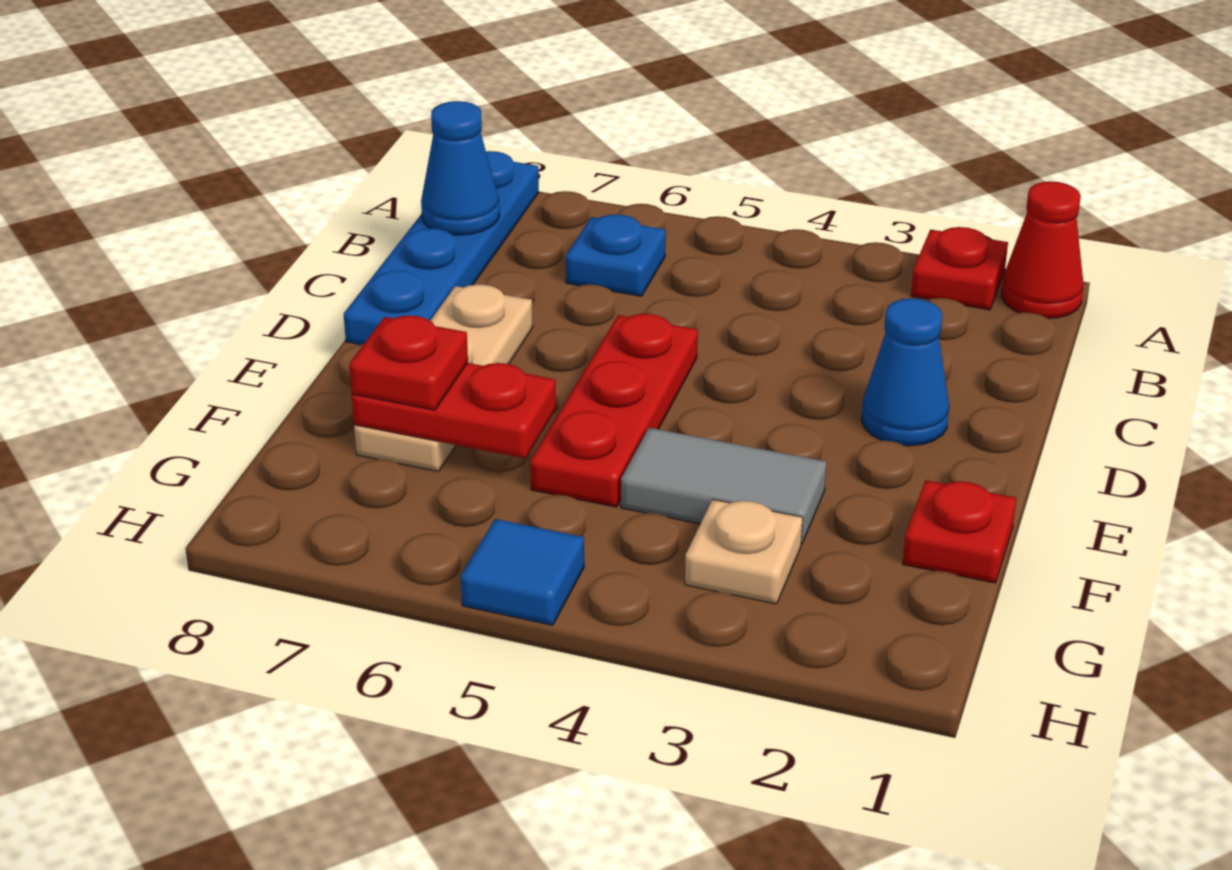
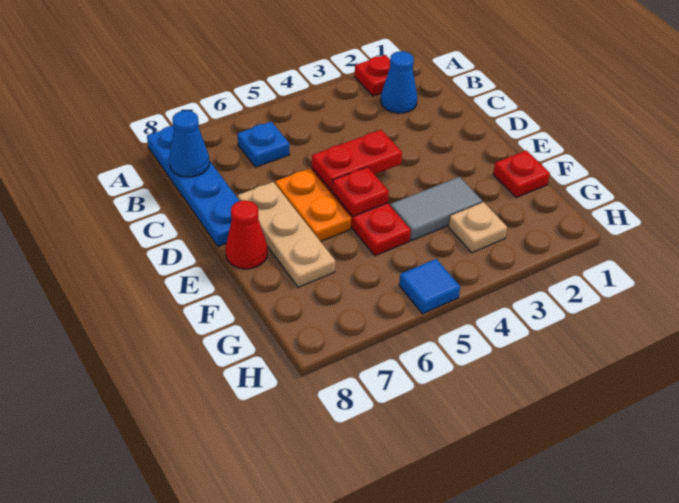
red cone A1 level 1 -> red cone E8 level 1
blue cone D2 level 1 -> blue cone B2 level 1
none -> orange plate D6:E6 level 1
red plate F6:F7 level 2 -> red plate D4:D5 level 2
red plate F7 level 3 -> red plate E5 level 2

